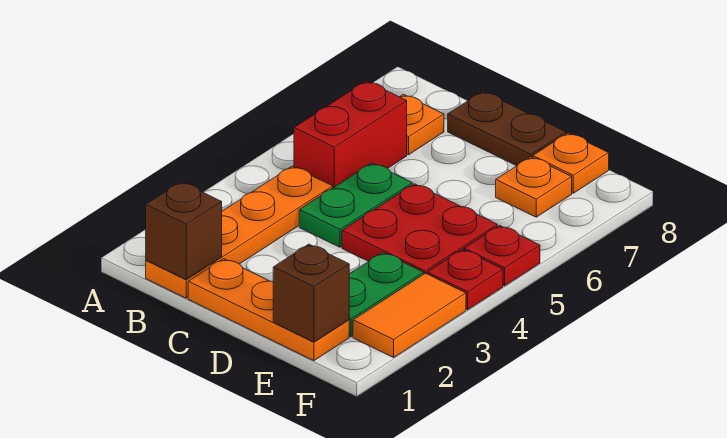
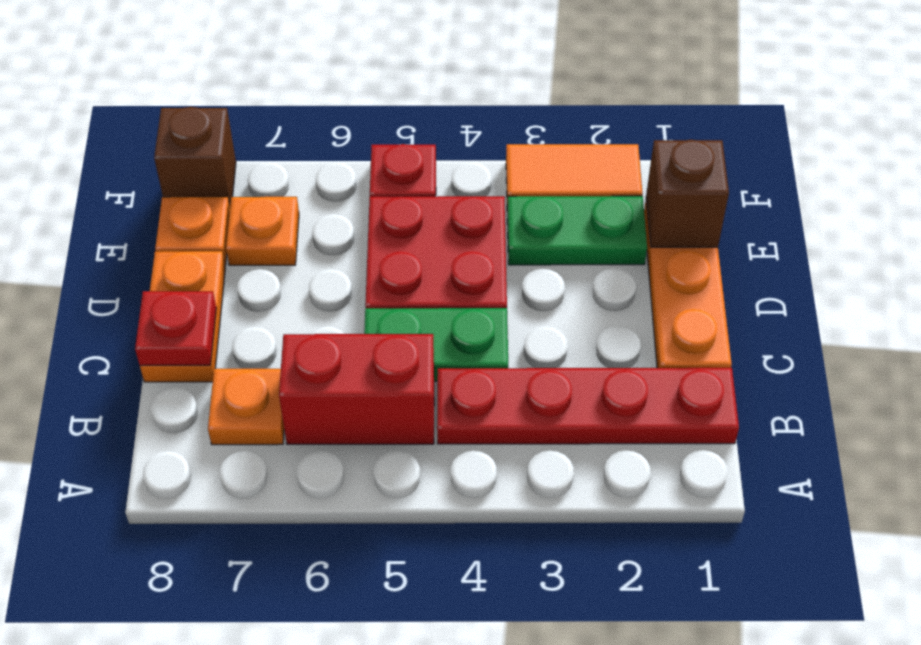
orange plate B1:B4 level 1 -> red plate B1:B4 level 1
brown brick B1 level 2 -> brown brick F8 level 1
brown plate C8:D8 level 1 -> orange plate C8:D8 level 1
red plate F4 level 1 -> red plate C8 level 2

